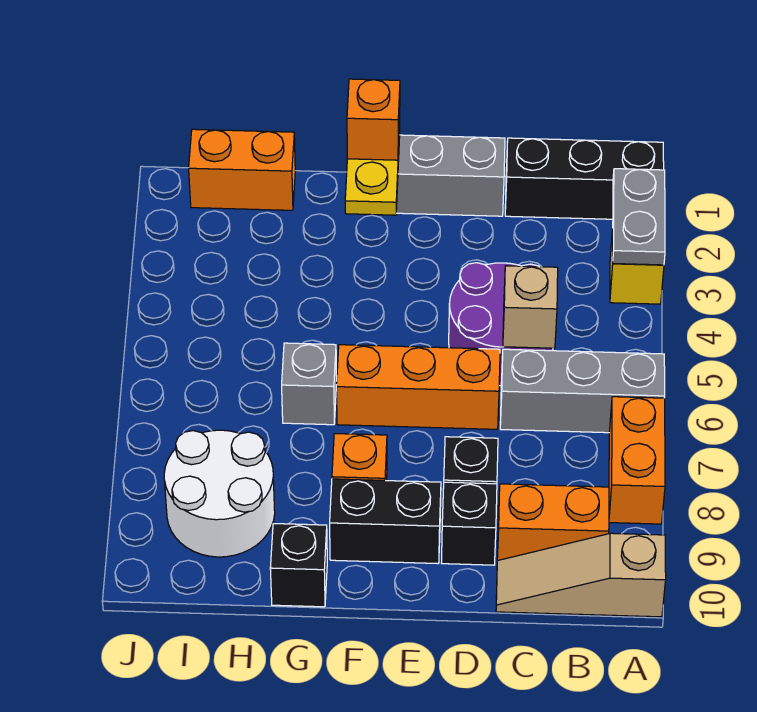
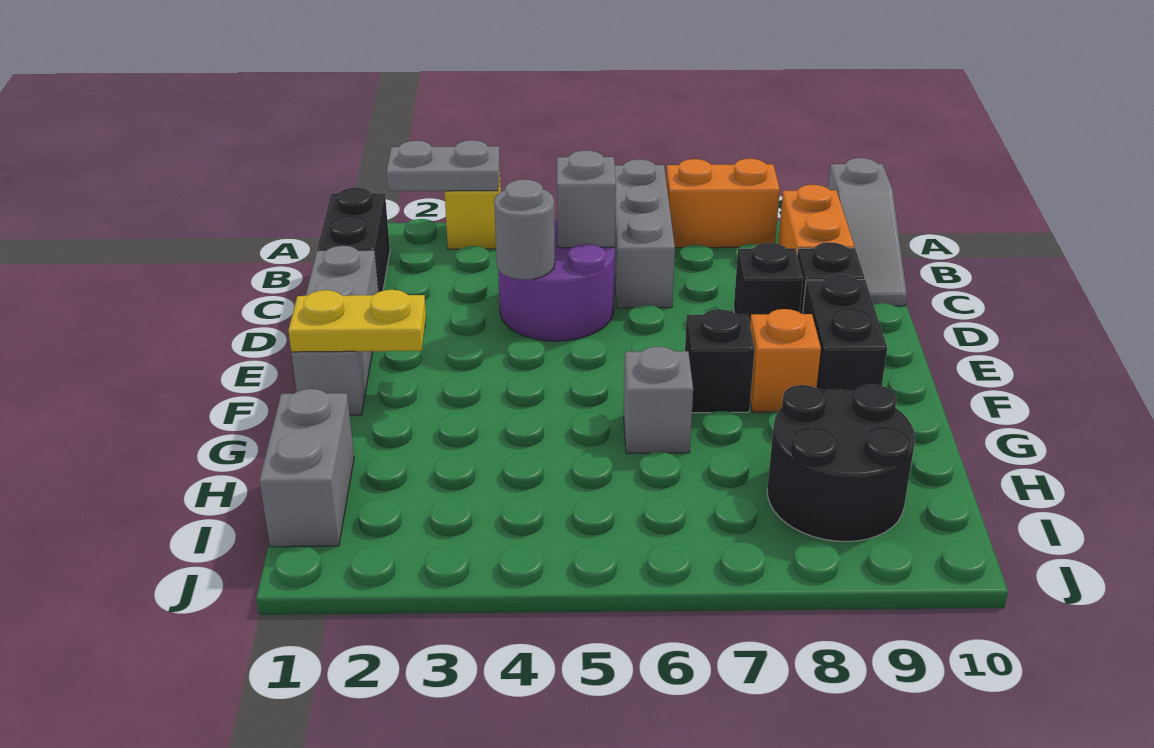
black brick A1:C1 level 1 -> black brick B1:C1 level 1
tan slope A10:C10 level 1 top A -> grey slope A10:C10 level 1 top A
tan brick C5 level 2 -> grey brick C5 level 2
none -> grey round brick D4 level 2
orange brick D6:F6 level 1 -> none
orange brick F1 level 3 -> none
black brick G10 level 1 -> black brick F7 level 1
orange brick H1:I1 level 1 -> grey brick H1:I1 level 1
white round brick H8:I9 level 1 -> black round brick H8:I9 level 1

